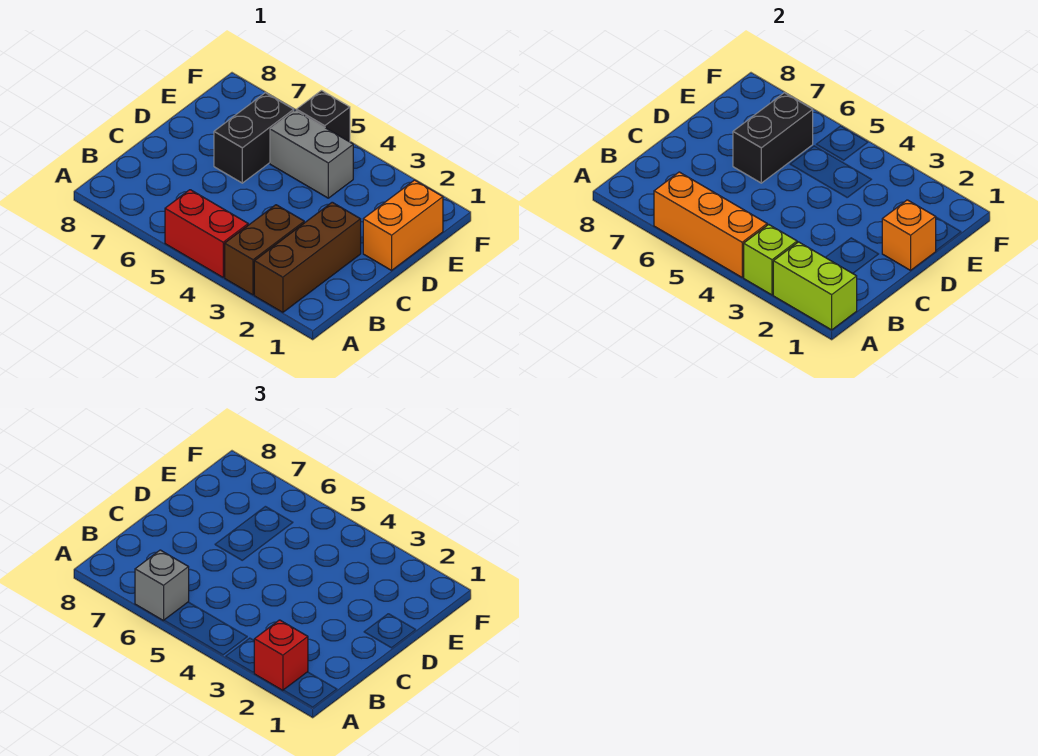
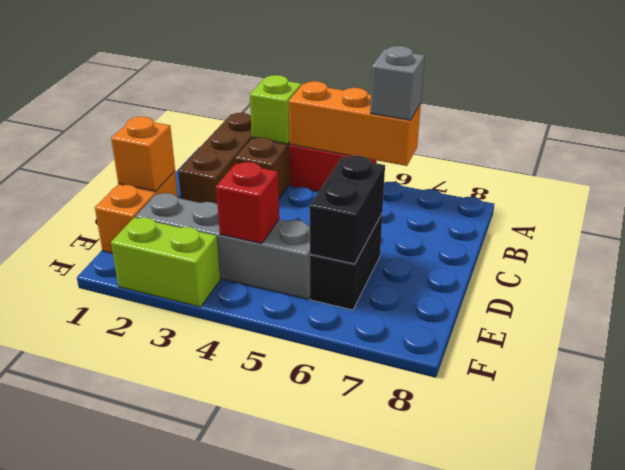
lime brick A1:A2 level 2 -> lime brick F2:F3 level 1
red brick A2 level 3 -> red brick E4 level 2
grey brick E4:E5 level 1 -> grey brick E2:E5 level 1
black brick F5 level 1 -> none

